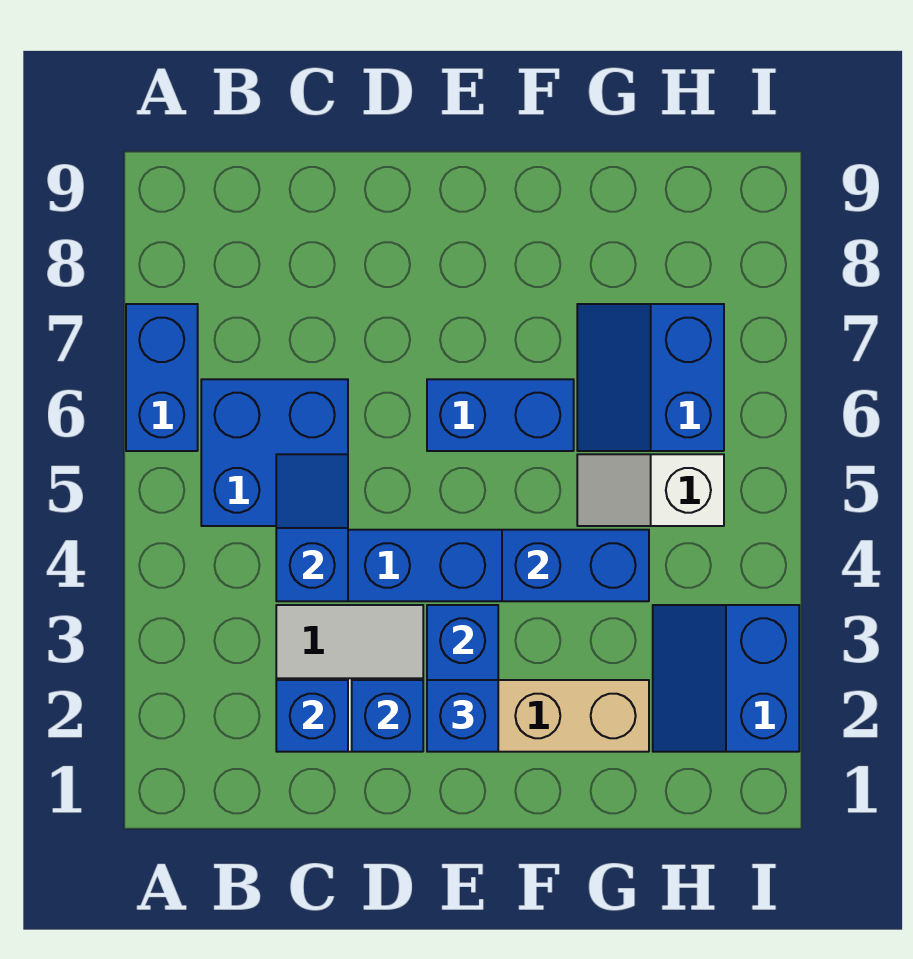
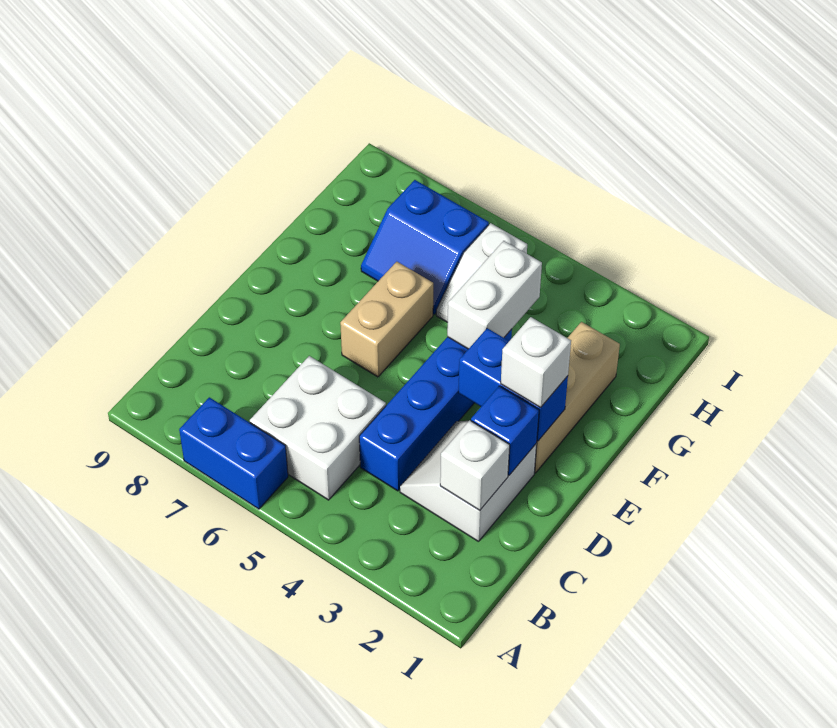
blue brick B5:C6 level 1 -> white brick B5:C6 level 1
blue brick C2 level 2 -> white brick C2 level 2
blue slope C4:C5 level 2 top 4 -> none
blue brick E2 level 3 -> white brick E2 level 3
blue brick E6:F6 level 1 -> tan brick E6:F6 level 1
blue brick F4:G4 level 2 -> white brick F4:G4 level 2
blue slope H2:I3 level 1 top I -> none

